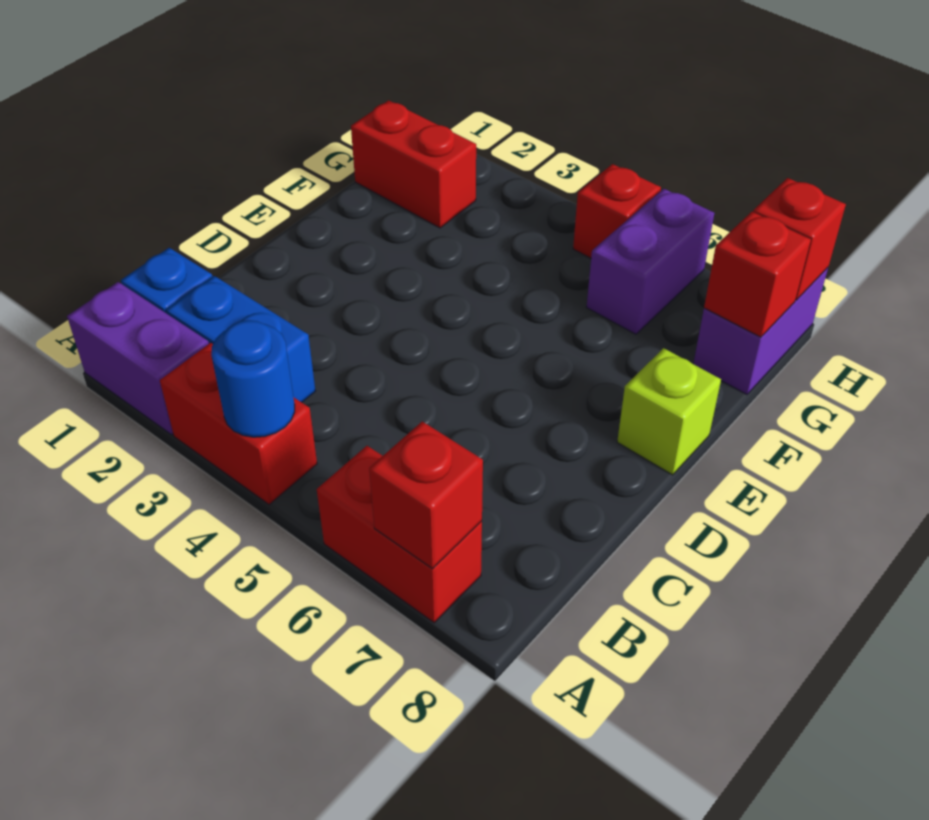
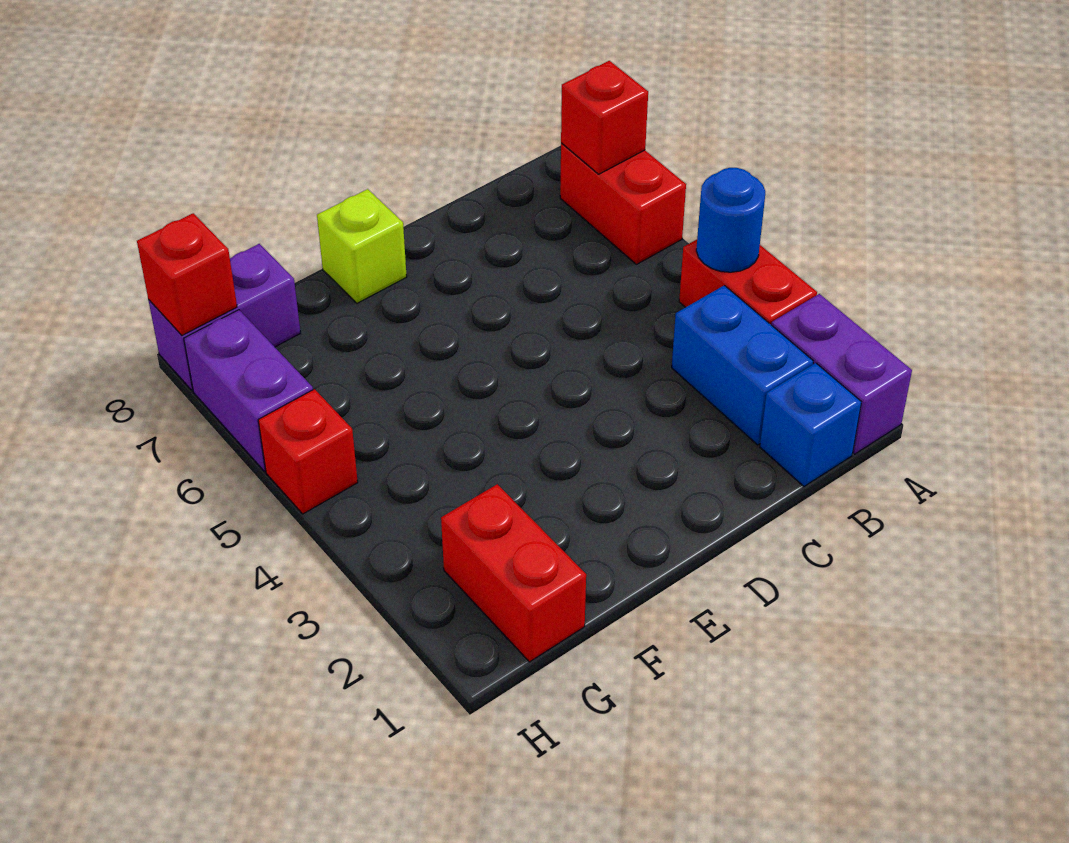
purple brick G6:H6 level 1 -> purple brick H6:H7 level 1
red brick G8 level 2 -> none

